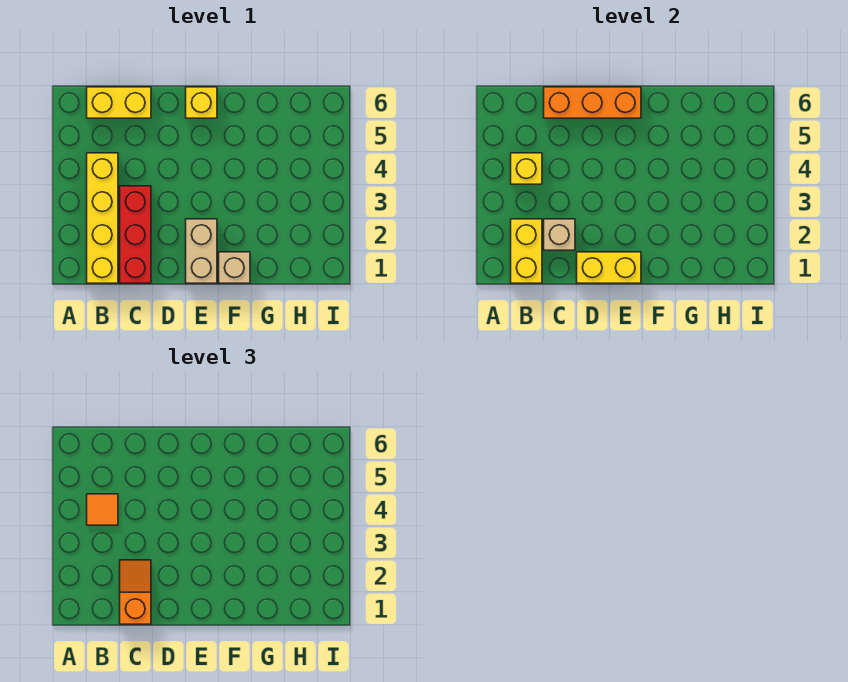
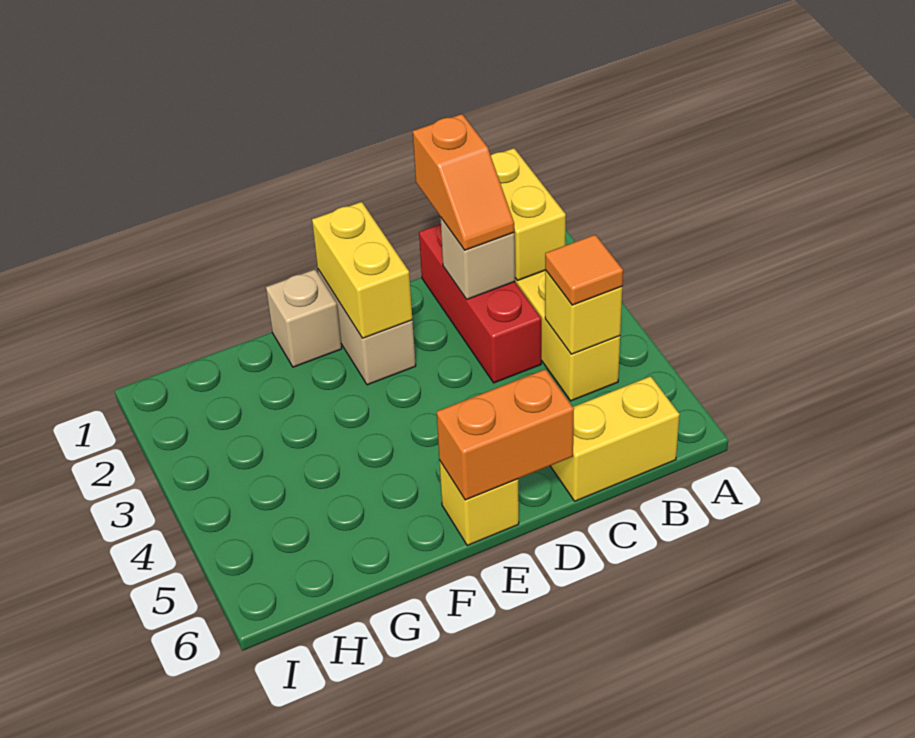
orange brick C6:E6 level 2 -> orange brick D6:E6 level 2
yellow brick D1:E1 level 2 -> yellow brick E1:E2 level 2

